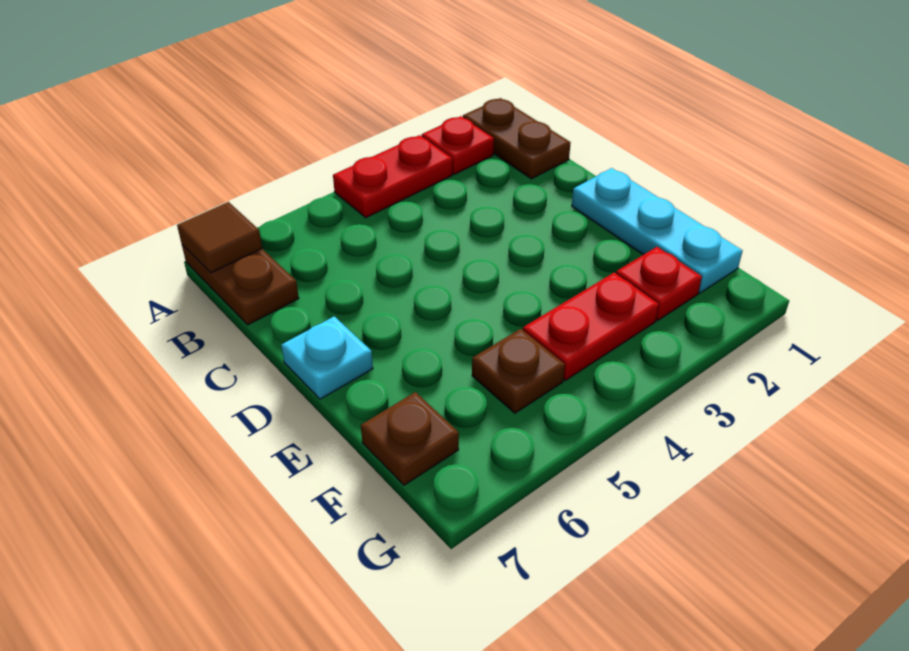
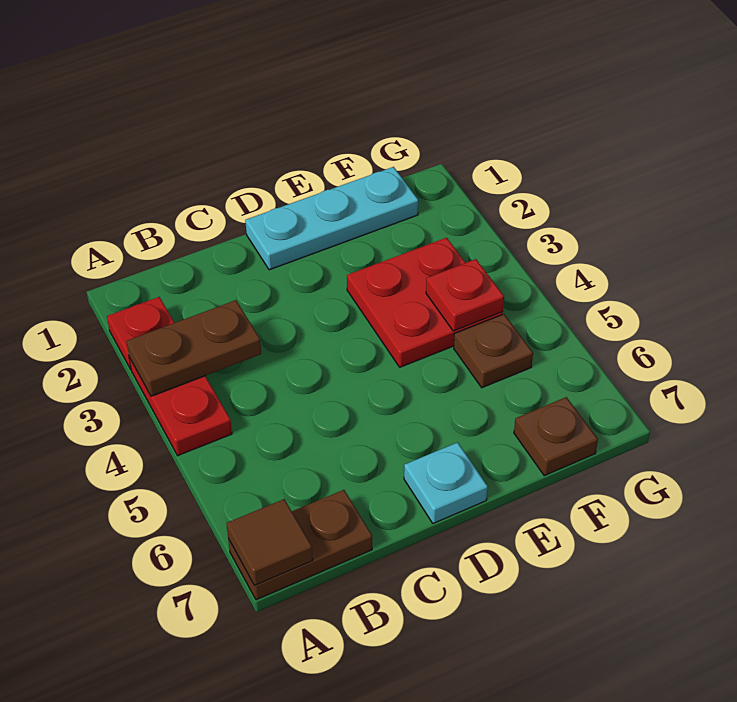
brown plate A1:B1 level 1 -> brown plate A3:B3 level 2
red plate F2 level 1 -> red plate F4 level 2
red plate F3:F4 level 1 -> red plate E3:F4 level 1

